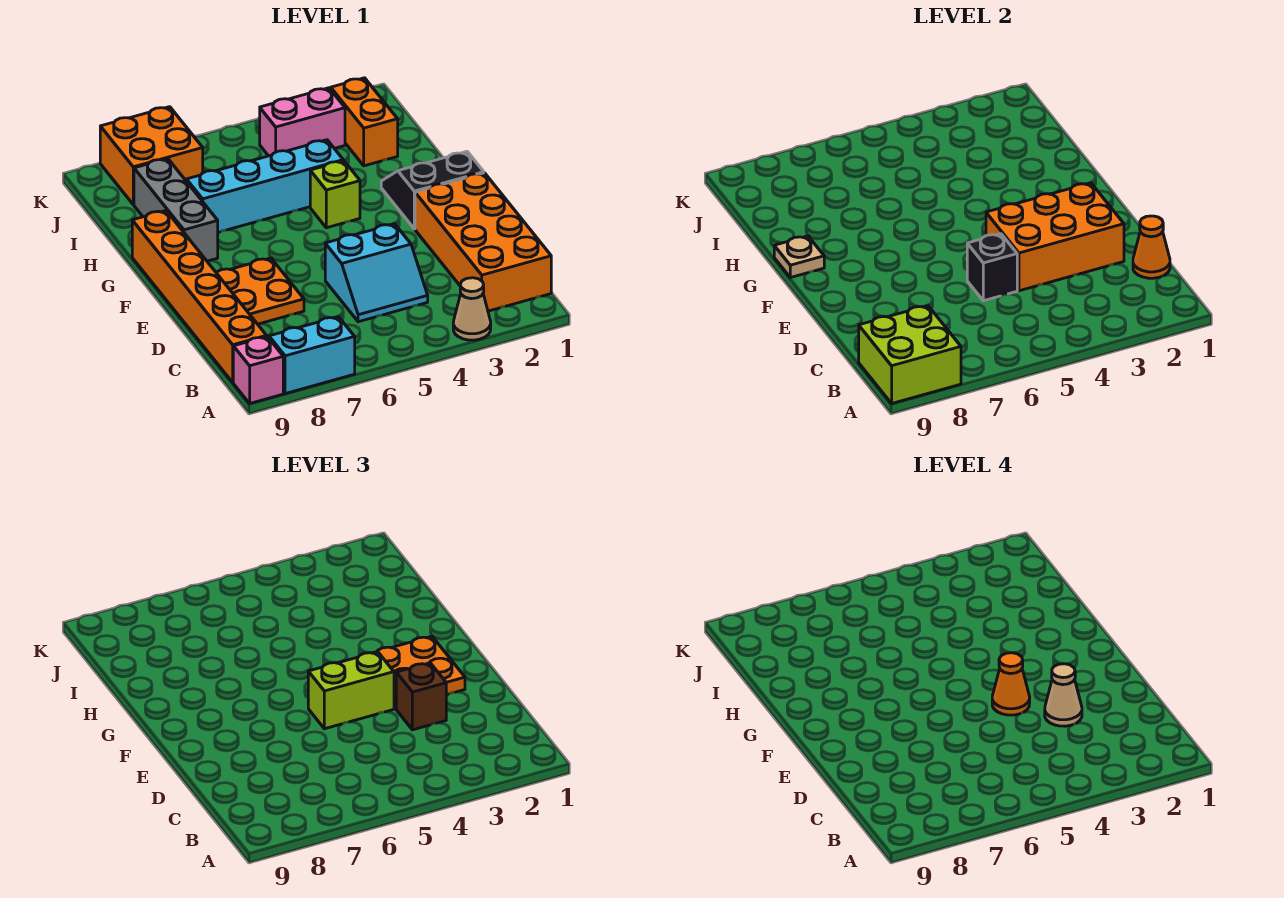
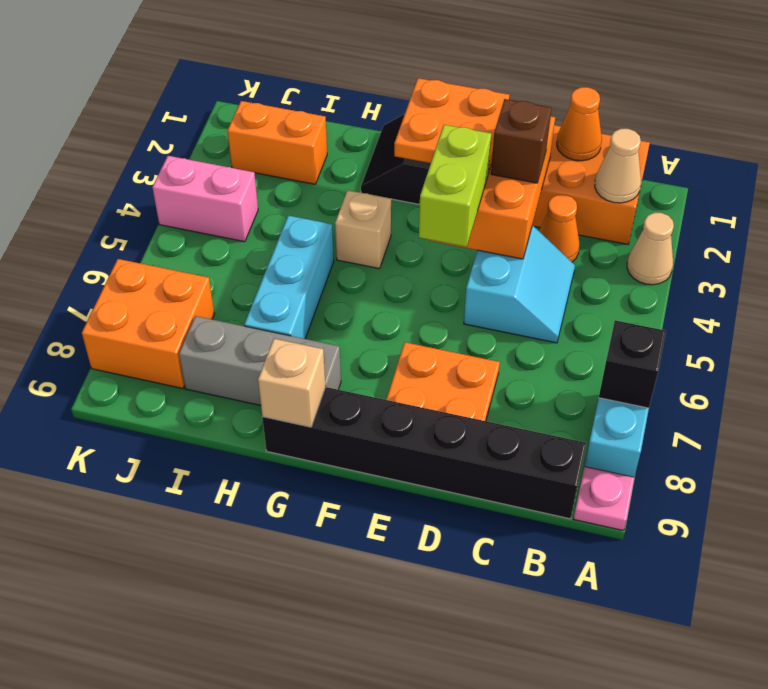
lime brick A8:B9 level 2 -> none
pink brick A9 level 1 -> pink plate A9 level 1
orange brick B9:G9 level 1 -> black brick B9:G9 level 1
tan cone D3 level 4 -> tan cone B2 level 2
black brick D5 level 2 -> black brick A7 level 2
orange cone E4 level 4 -> orange cone C3 level 1
lime brick G4 level 1 -> tan brick G4 level 1
tan plate G9 level 2 -> tan brick G9 level 2
cyan brick H4:H7 level 1 -> cyan brick H5:H7 level 1
pink brick J3:J4 level 1 -> pink brick J4:K4 level 1

